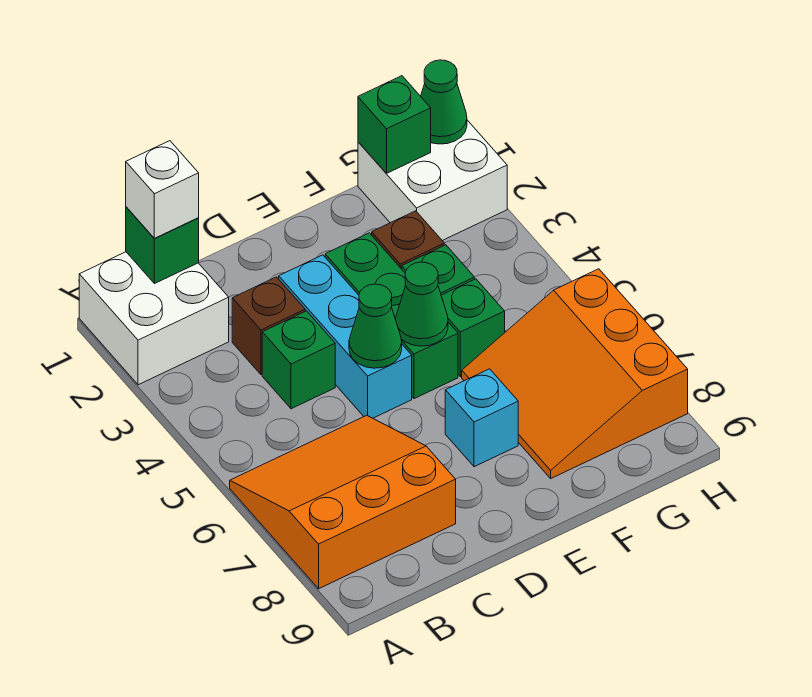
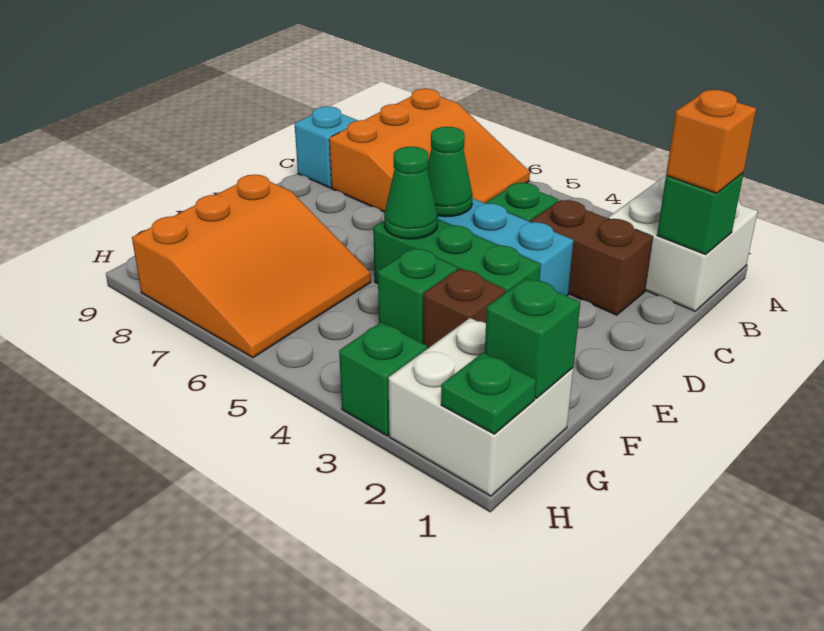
white brick B1 level 3 -> orange brick B1 level 3
brown brick C3 level 1 -> brown brick C2:C3 level 1
cyan brick E7 level 1 -> cyan brick C9 level 1
green brick F5 level 1 -> green brick H3 level 1
orange slope F6:H8 level 1 top H -> orange slope F6:H8 level 1 top 8
green cone H1 level 2 -> green plate H1 level 2

